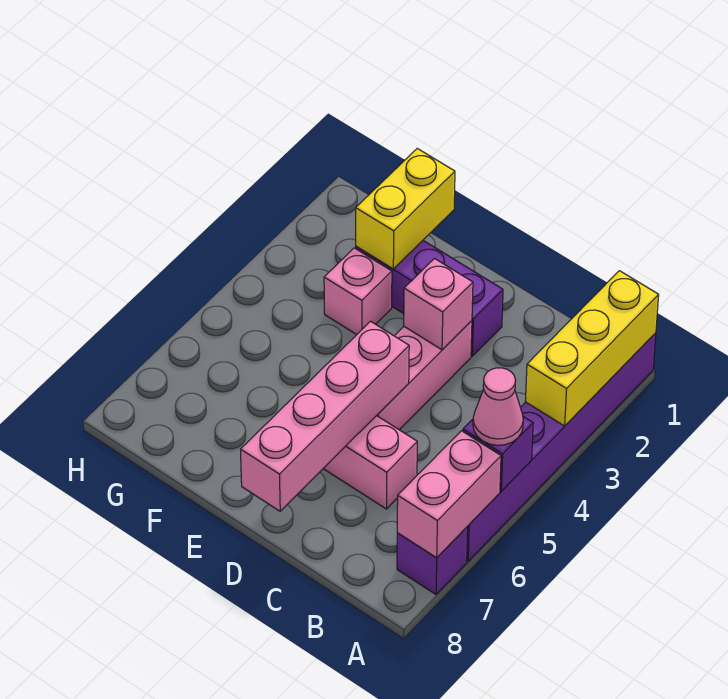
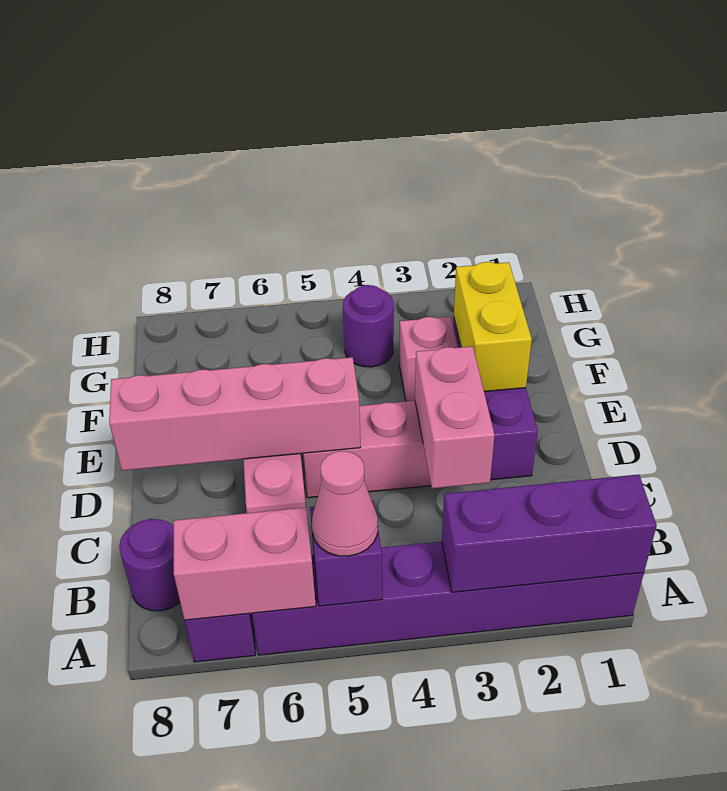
yellow brick A1:A3 level 2 -> purple brick A1:A3 level 2
none -> purple round brick B8 level 1
pink brick D3 level 2 -> pink brick C3:D3 level 2
yellow brick F1:F2 level 2 -> yellow brick E2:F2 level 2
none -> purple round brick G4 level 1

